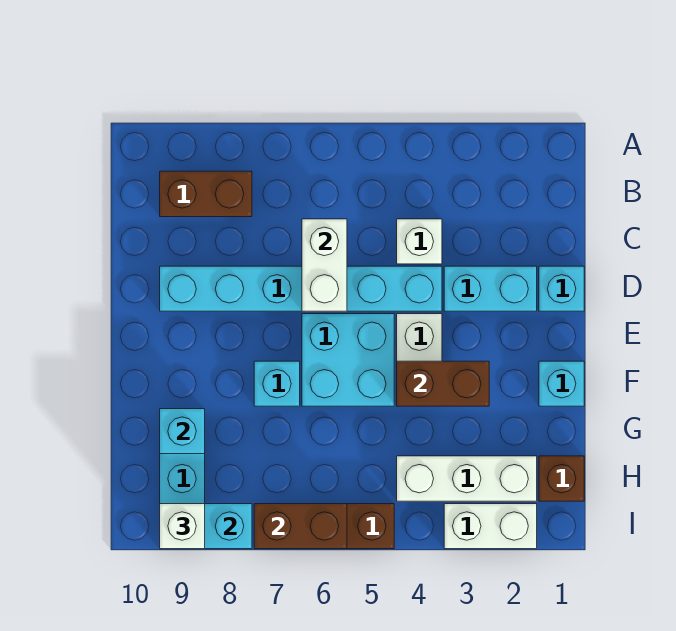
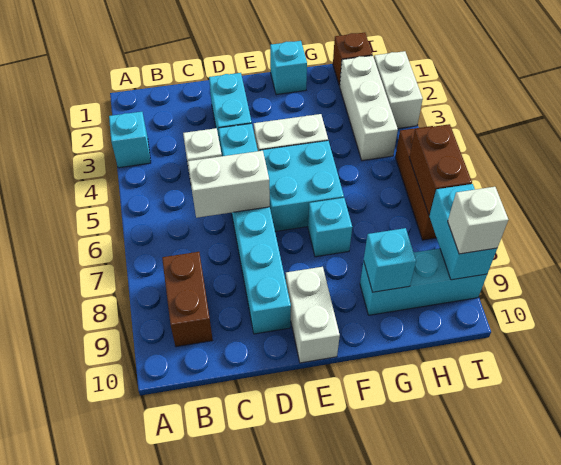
cyan brick D1 level 1 -> cyan brick A3 level 1
none -> white brick E9:E10 level 1
brown brick F3:F4 level 2 -> none

